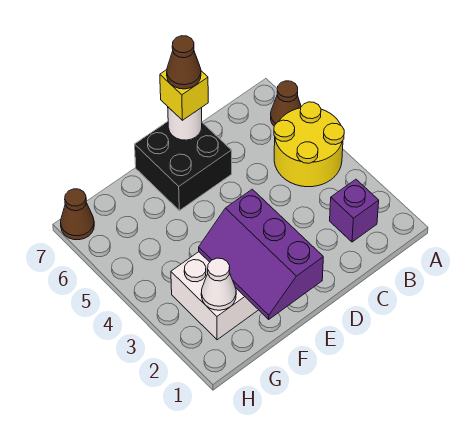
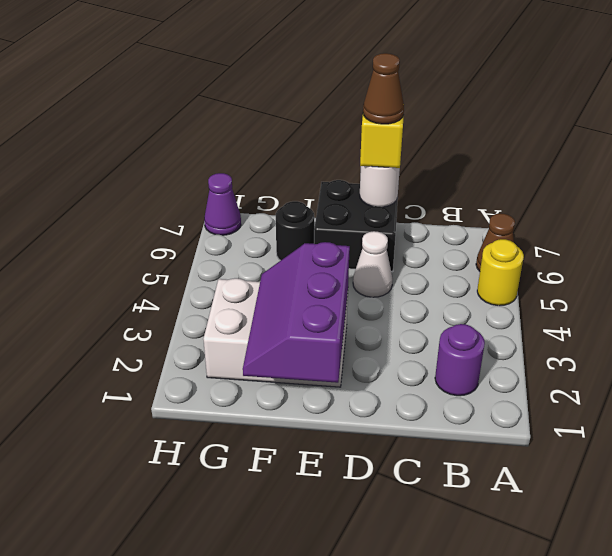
yellow round brick A4:B5 level 1 -> yellow round brick A5 level 1
purple brick B2 level 1 -> purple round brick B2 level 1
none -> black round brick F6 level 1
white cone G2 level 2 -> white cone D5 level 1
brown cone H7 level 1 -> purple cone H7 level 1

